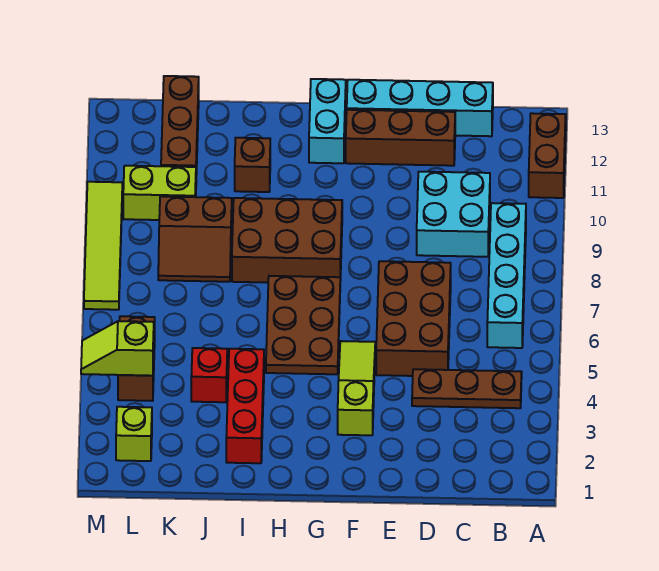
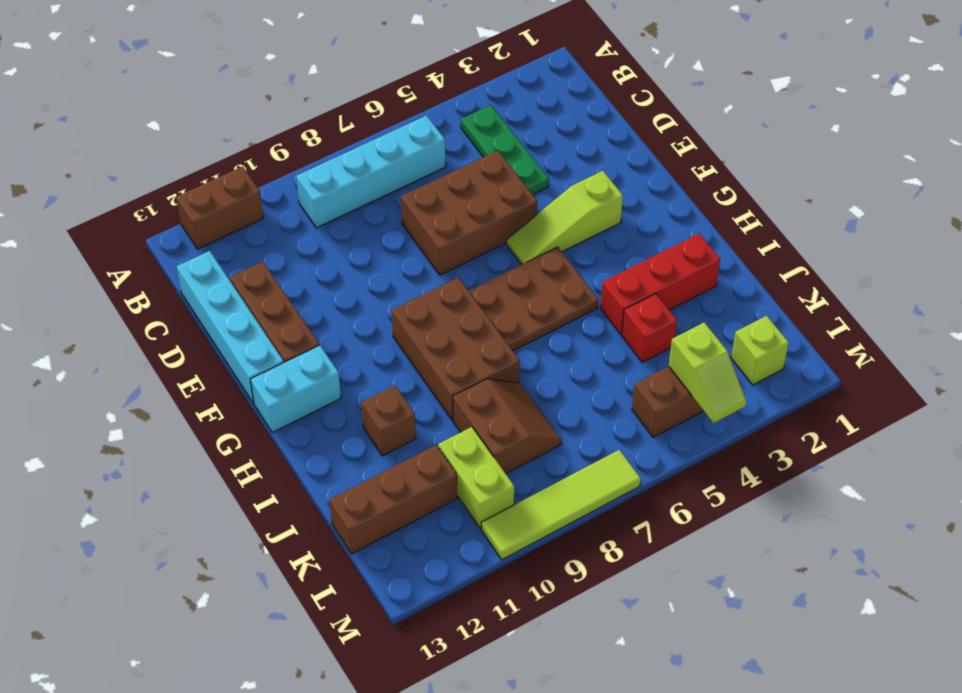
brown plate B4:D4 level 1 -> green plate B4:D4 level 1
cyan brick C9:D10 level 1 -> none

